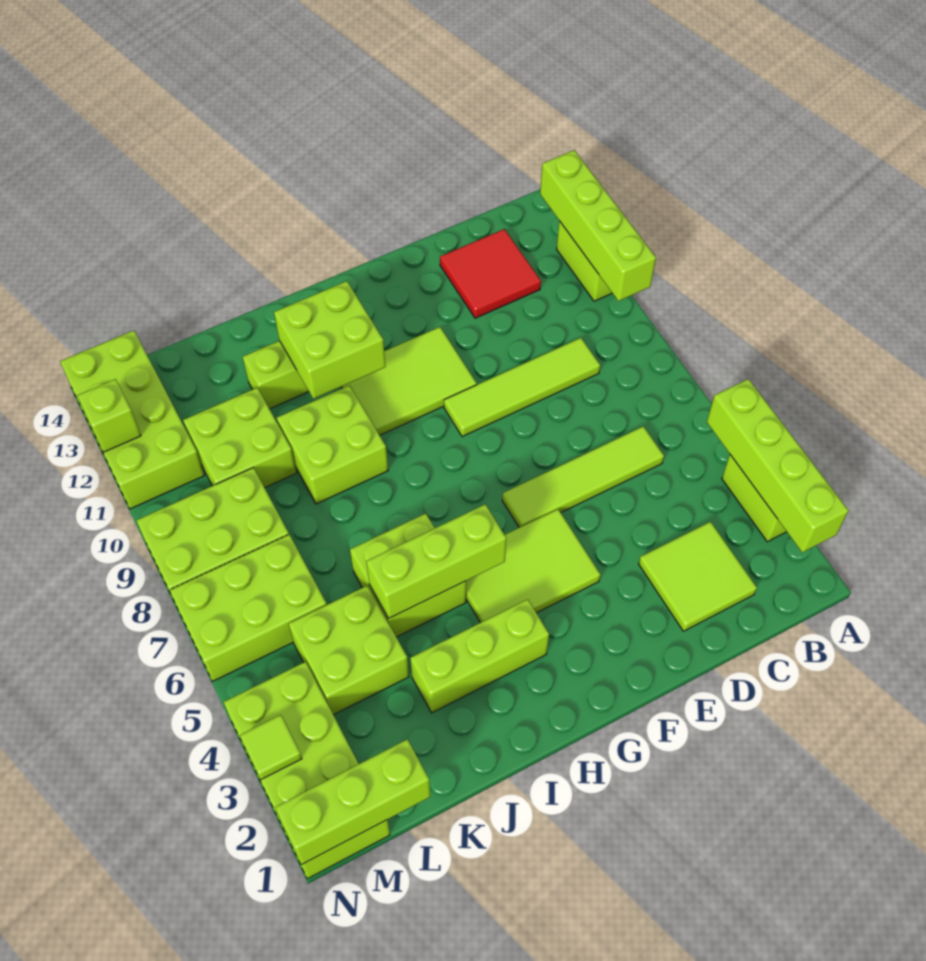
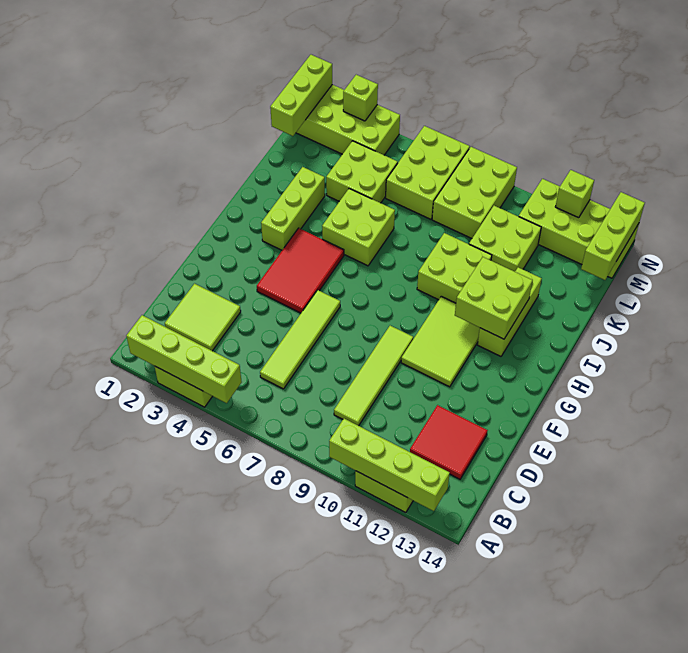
lime tile F4:H5 level 1 -> red tile F4:H5 level 1
lime brick H5:J5 level 2 -> lime brick L14:N14 level 2
lime tile N3 level 2 -> lime brick N3 level 2

